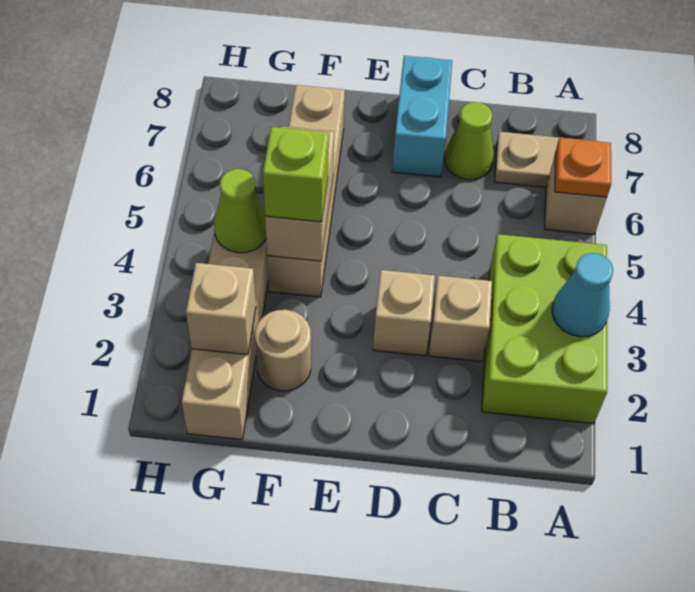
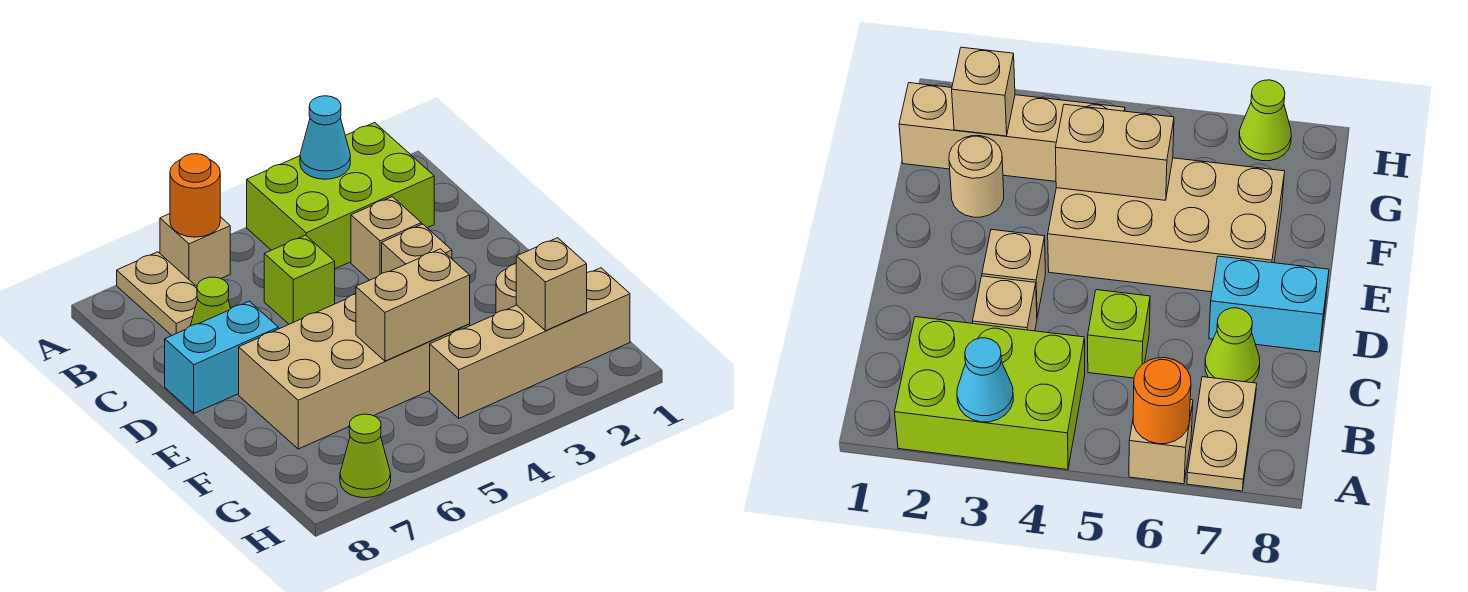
orange plate A6 level 2 -> orange round brick A6 level 2
tan brick F4:F7 level 1 -> tan brick E4:F7 level 1
lime brick F4 level 3 -> lime brick C5 level 1
lime cone G4 level 2 -> lime cone H7 level 1

